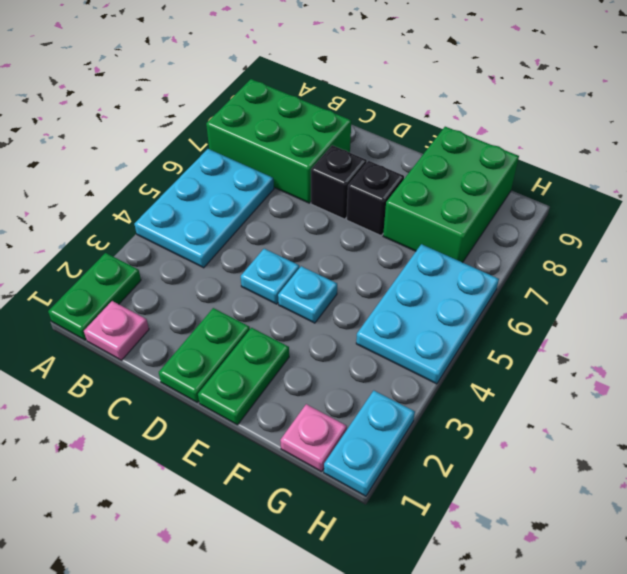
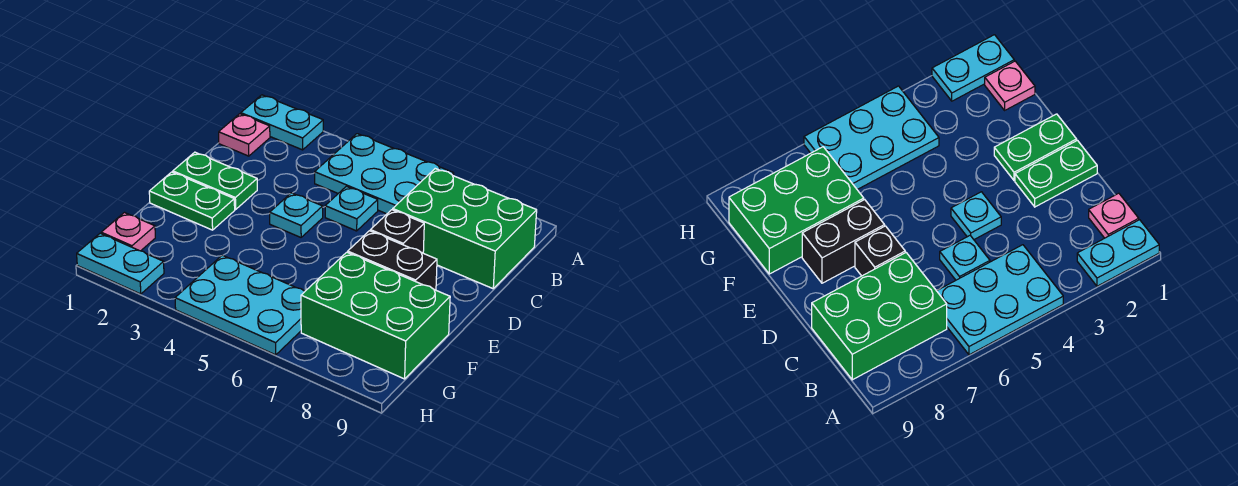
green plate A1:A2 level 1 -> cyan plate A1:A2 level 1
green brick A7:C8 level 1 -> green brick B7:C9 level 1
cyan plate E4 level 1 -> cyan plate C5 level 1
black brick E7 level 1 -> black brick E7:E8 level 1

